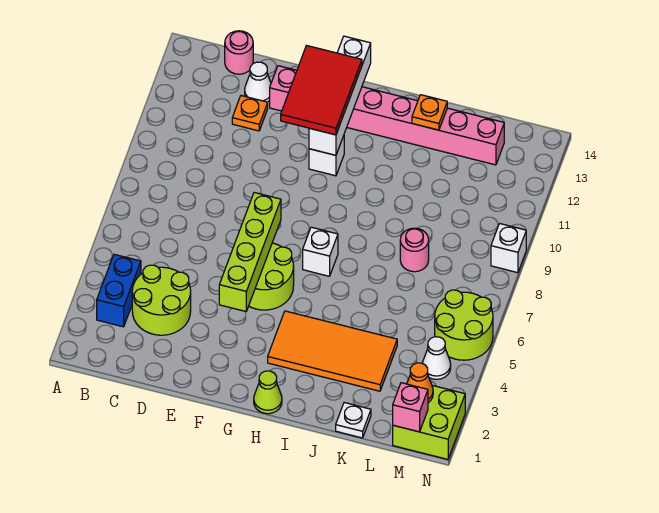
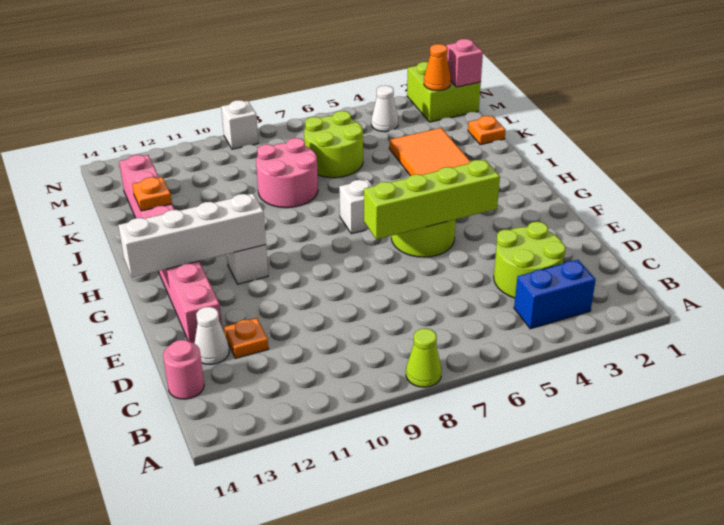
red tile F11:G13 level 3 -> none
lime cone H1 level 1 -> lime cone A8 level 1
white plate K1 level 1 -> orange plate K1 level 1
pink round brick K8 level 1 -> pink round brick J8:K9 level 1
lime round brick M5:N6 level 1 -> lime round brick K6:L7 level 1

